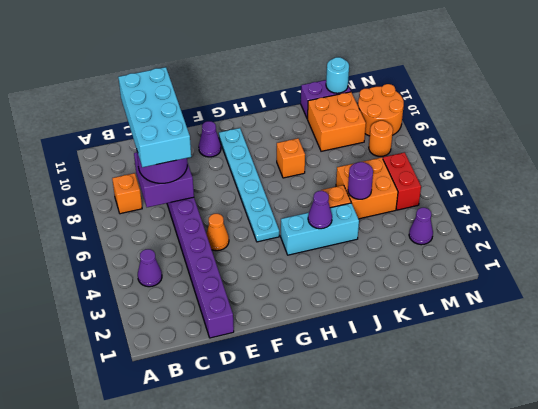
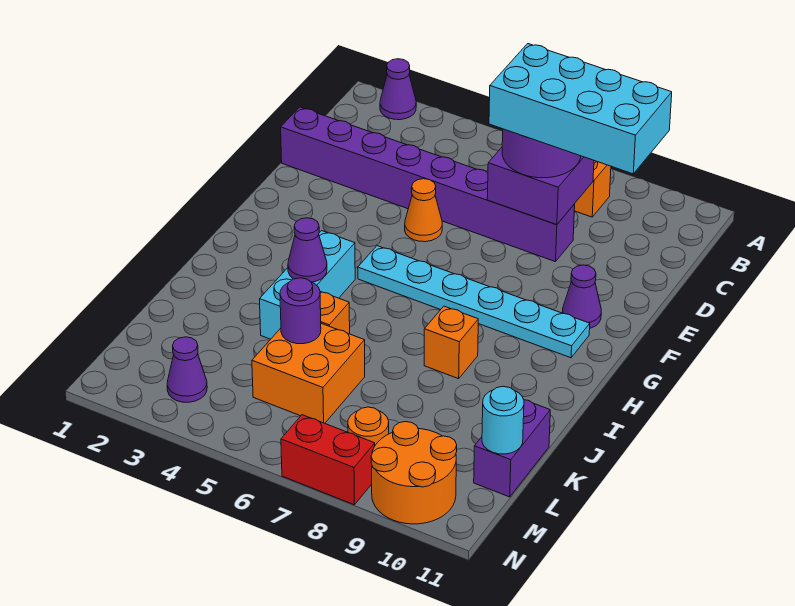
purple cone B4 level 1 -> purple cone A2 level 1
orange brick K9:L10 level 1 -> none
red brick M5:M6 level 1 -> red brick N7:N8 level 1

